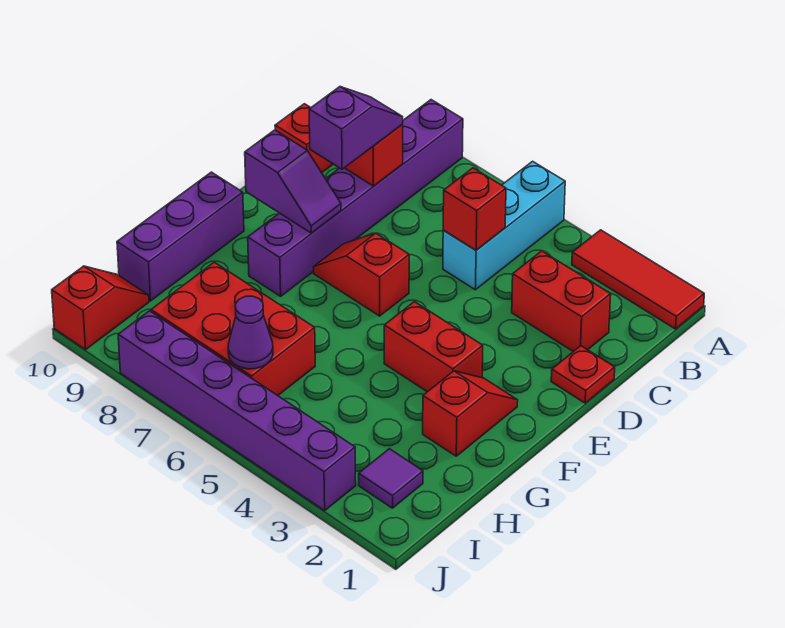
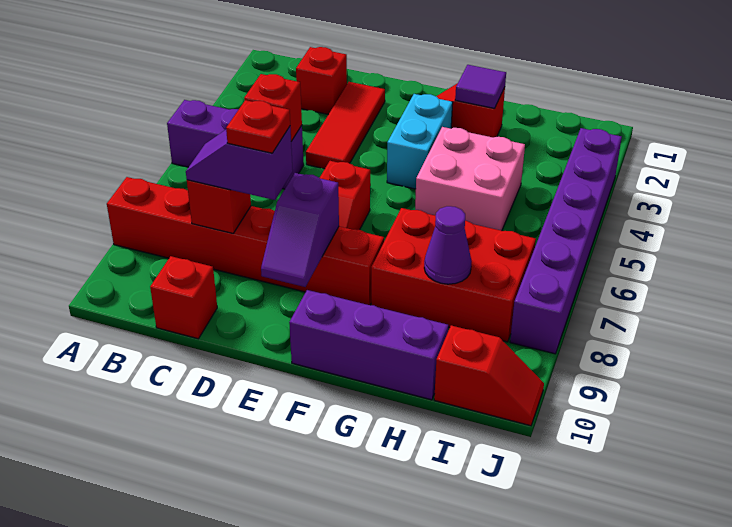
red tile A1:A3 level 1 -> red tile D2:D4 level 1
cyan brick A5:C5 level 1 -> purple brick A5:C5 level 1
purple brick A8:F8 level 1 -> red brick A8:F8 level 1
red brick C2:C3 level 1 -> red brick C2 level 1
red plate D1 level 1 -> red plate D8 level 4
purple slope E8:E9 level 2 top 9 -> purple slope E8:E9 level 2 top 8
red brick F3:F4 level 1 -> cyan brick F3:F4 level 1
none -> pink brick G4:H5 level 1
red brick H6:I8 level 1 -> red brick G7:I8 level 1
purple tile I2 level 1 -> purple tile G2 level 2
purple cone I6 level 2 -> purple cone H8 level 2
red slope I10:J10 level 1 top J -> red slope I10:J10 level 1 top I

